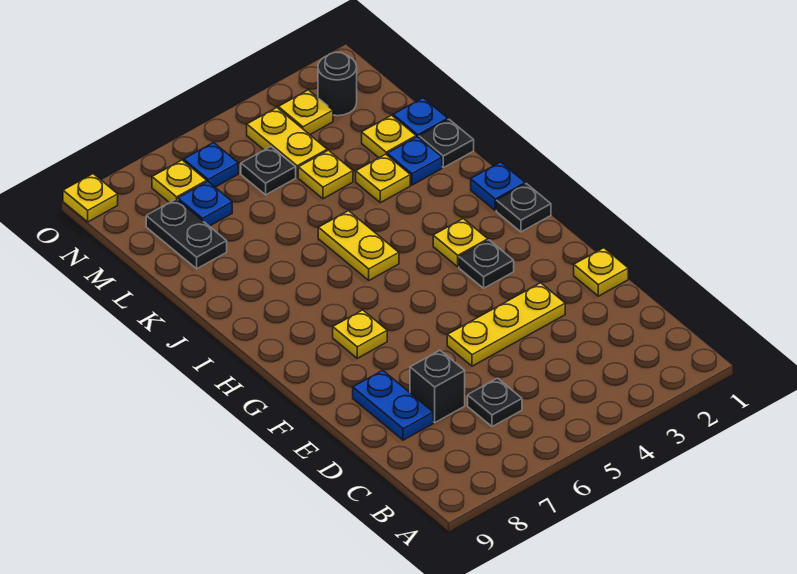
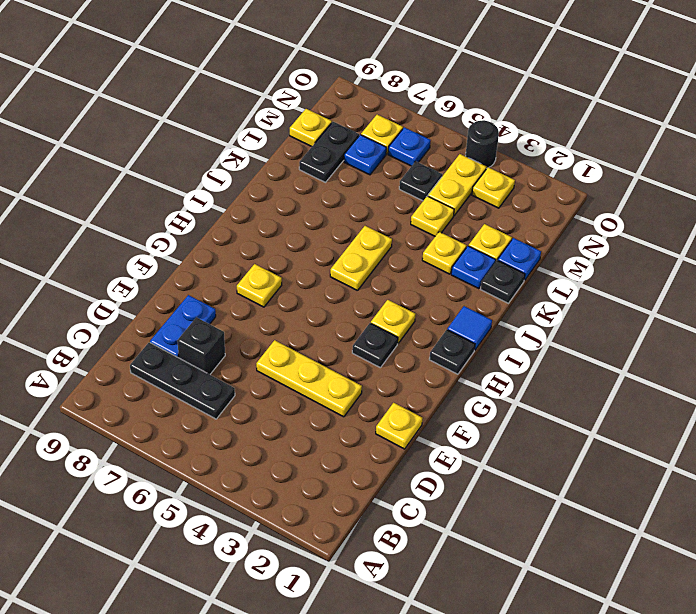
black plate C6 level 1 -> black plate C6:C8 level 1
blue plate I1 level 1 -> blue tile I1 level 1
black round brick N2 level 1 -> black round brick O4 level 1
yellow plate O9 level 1 -> yellow plate M9 level 1

